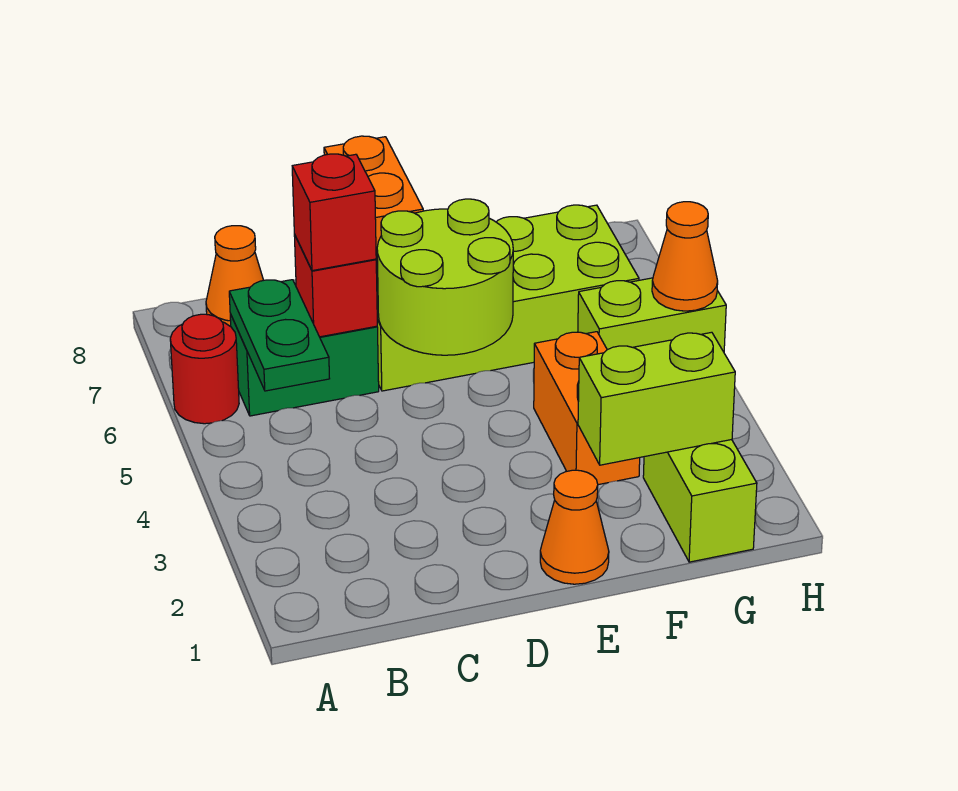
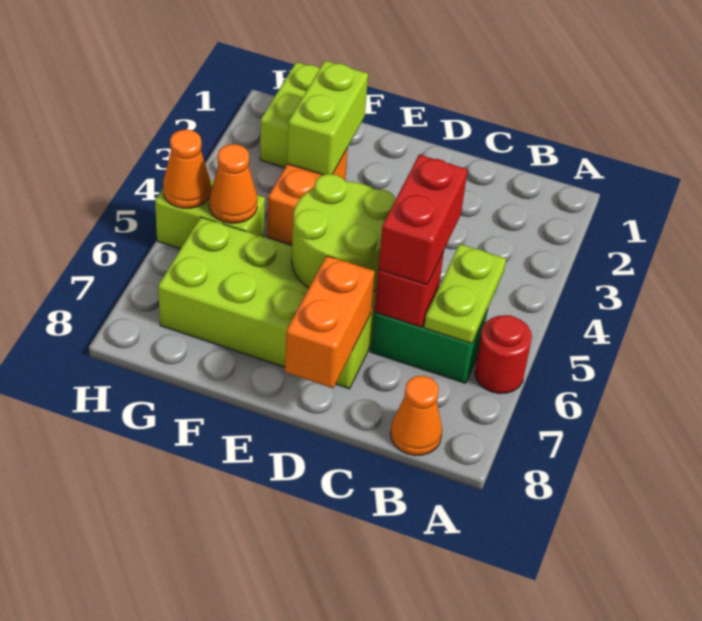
green plate B5:B6 level 2 -> lime plate B5:B6 level 2
red brick C6 level 3 -> red brick C5:C6 level 3
orange cone E1 level 1 -> orange cone G5 level 2
lime brick F2:G2 level 2 -> lime brick F2:F3 level 2

